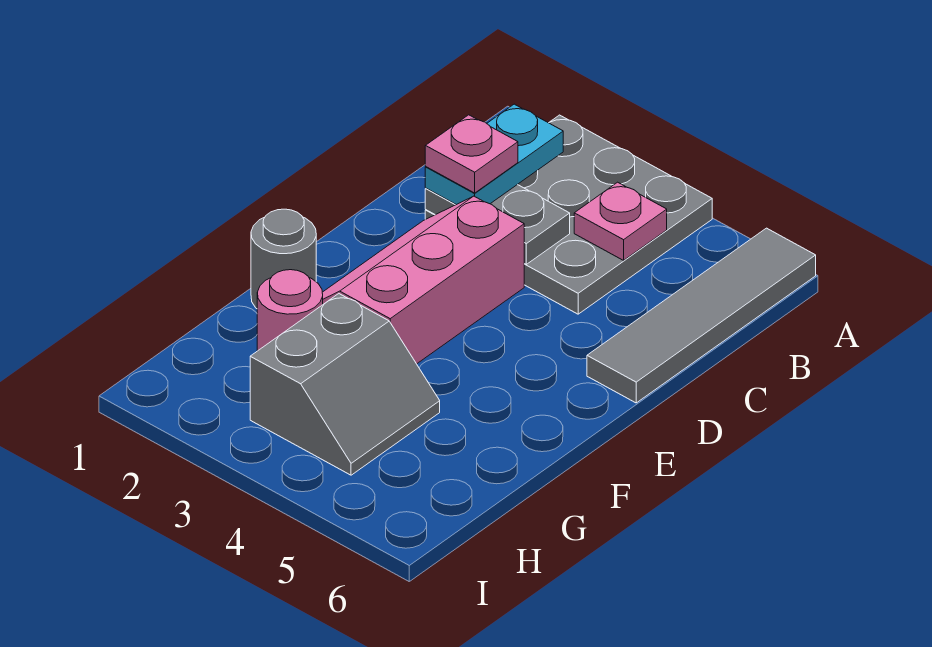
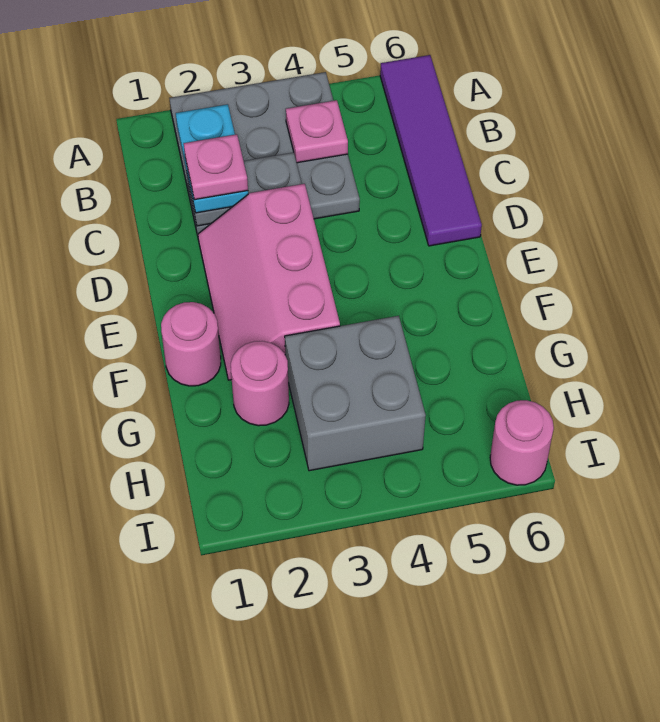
grey tile A6:D6 level 1 -> purple tile A6:D6 level 1
grey round brick F1 level 1 -> pink round brick F1 level 1
grey slope G3:H4 level 1 top 3 -> grey brick G3:H4 level 1
none -> pink round brick I6 level 1

